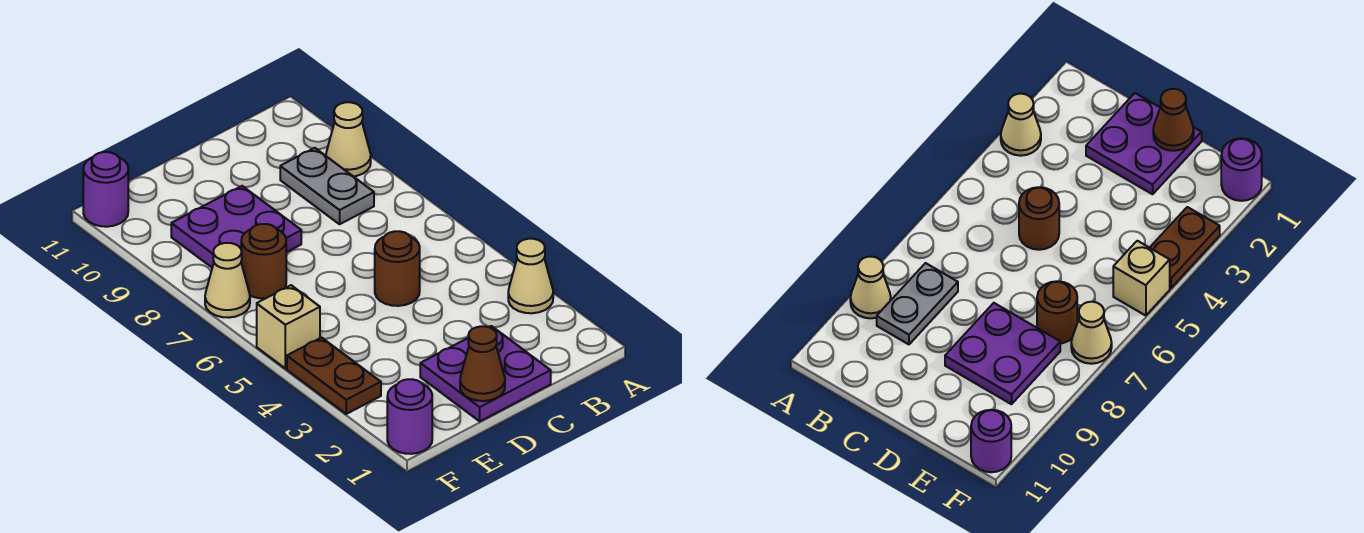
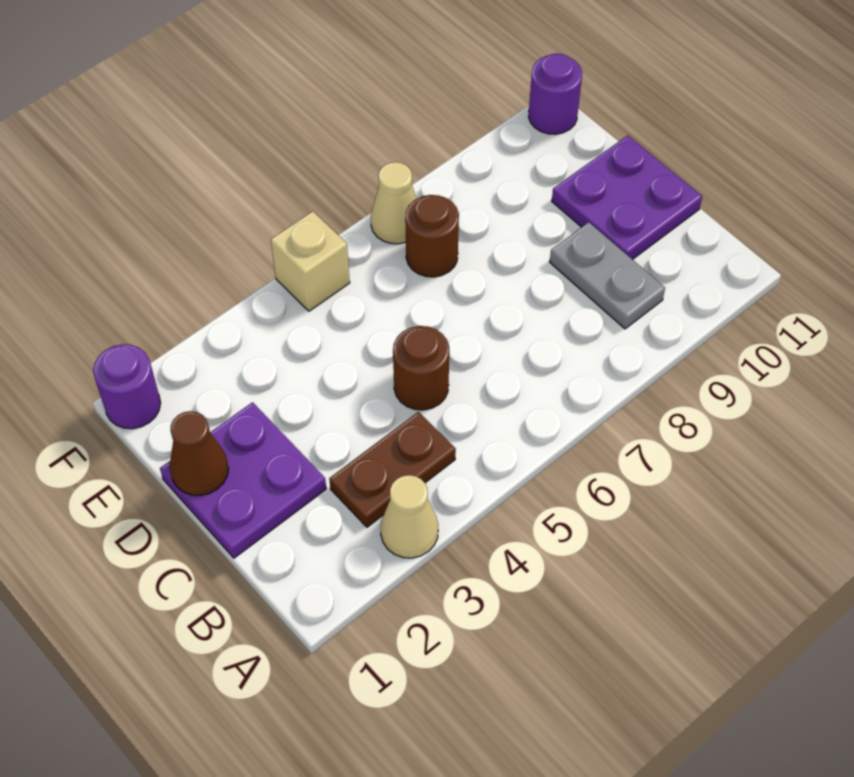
tan cone A9 level 1 -> none
grey plate B8:B9 level 1 -> grey plate B9:C9 level 1
purple plate D8:E9 level 1 -> purple plate C10:D11 level 1
brown plate F3:F4 level 1 -> brown plate B3:B4 level 1

